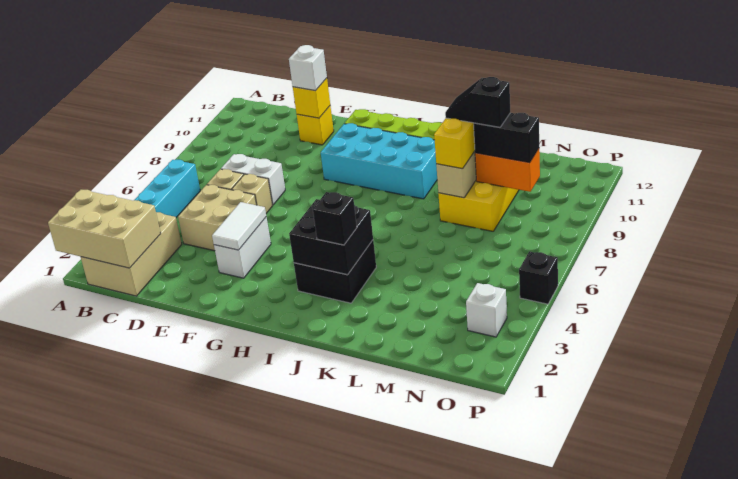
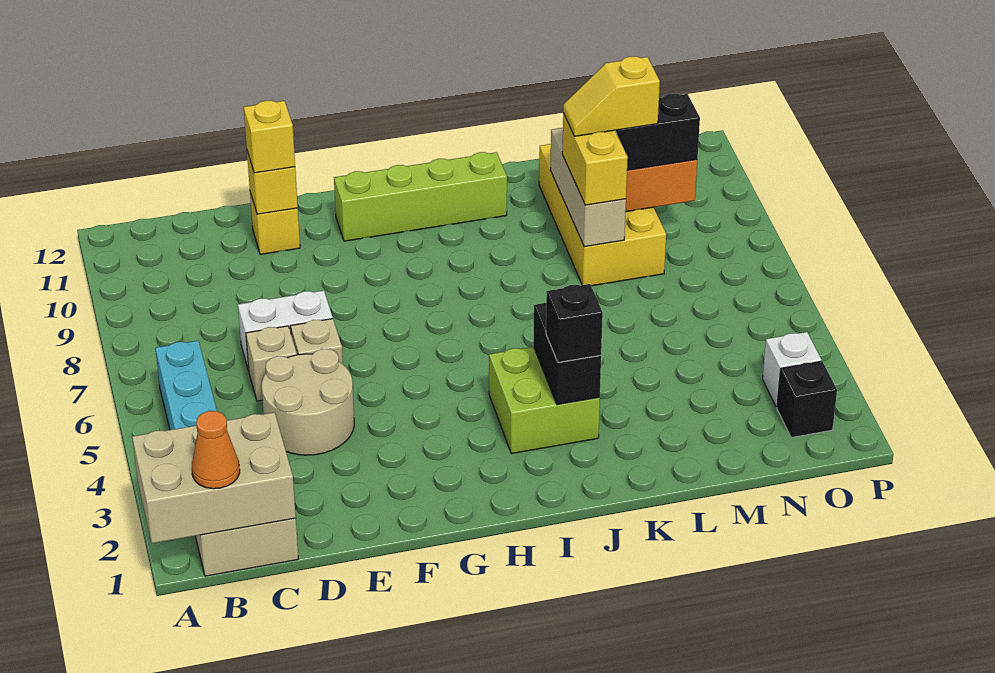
none -> orange cone B1 level 3
tan brick D4:E5 level 1 -> tan round brick D4:E5 level 1
white brick E11 level 3 -> yellow brick E11 level 3
white brick F3:F4 level 1 -> none
white tile F3:F4 level 2 -> none
cyan brick G9:J10 level 1 -> none
black brick I3:J4 level 1 -> lime brick I3:J4 level 1
black brick I3:J4 level 2 -> black brick J3:J4 level 2
black slope L9:M9 level 4 top M -> yellow slope L9:M9 level 4 top M
black brick P5 level 1 -> black brick O2 level 1

